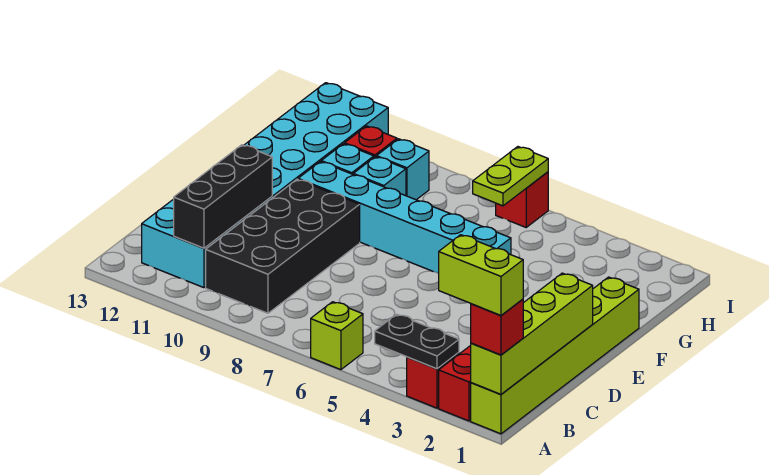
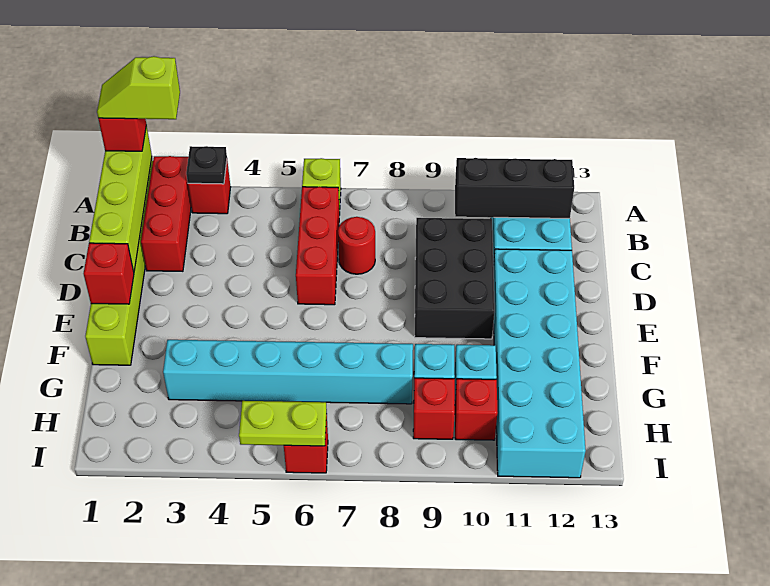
lime brick A1:A2 level 4 -> lime slope A1:A2 level 4 top 2
black plate A3:A4 level 2 -> black plate A3 level 2
none -> red brick B6:D6 level 1
black brick B9:E10 level 1 -> black brick C9:E10 level 1
black brick B11:D11 level 2 -> black brick B10:B12 level 2
none -> red round brick C7 level 1
none -> red brick E1 level 2
cyan brick F5:F10 level 1 -> cyan brick G3:G8 level 1
lime plate H6:I6 level 2 -> lime plate I5:I6 level 2
cyan brick H9 level 1 -> red brick H9 level 1

